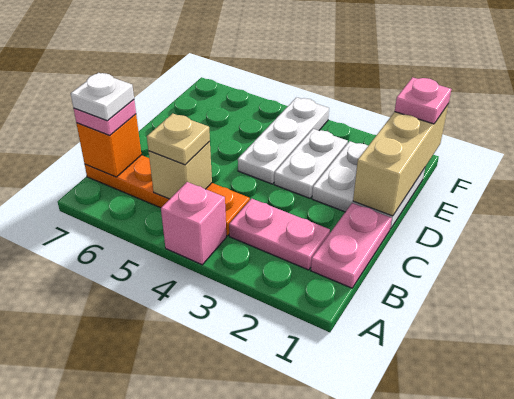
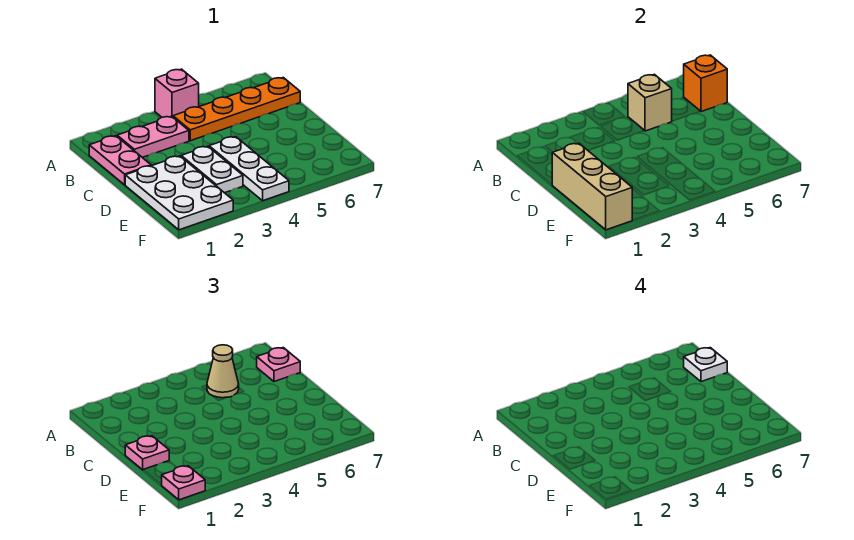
tan plate B5 level 3 -> tan cone B5 level 3
white plate D1:E2 level 1 -> white plate D1:F2 level 1
none -> pink plate D1 level 3

